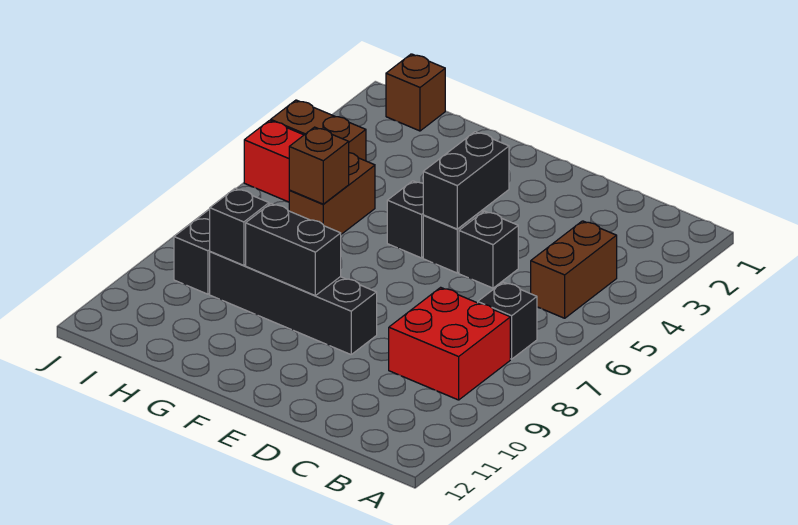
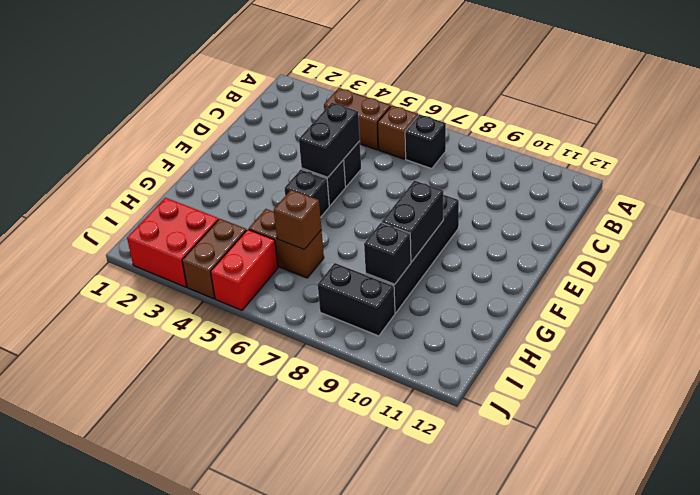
red brick B8:C9 level 1 -> red brick I2:J3 level 1
black brick E4:E5 level 2 -> black brick D5:E5 level 2
brown brick I1 level 1 -> brown brick B6 level 1

